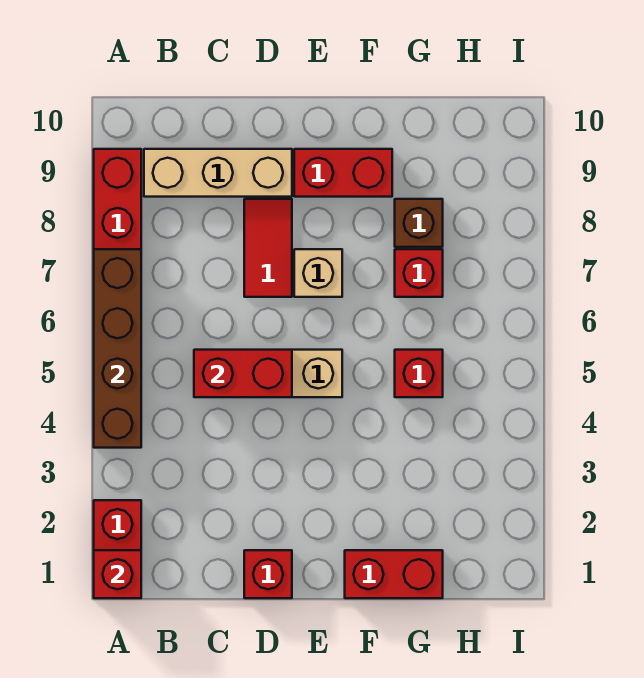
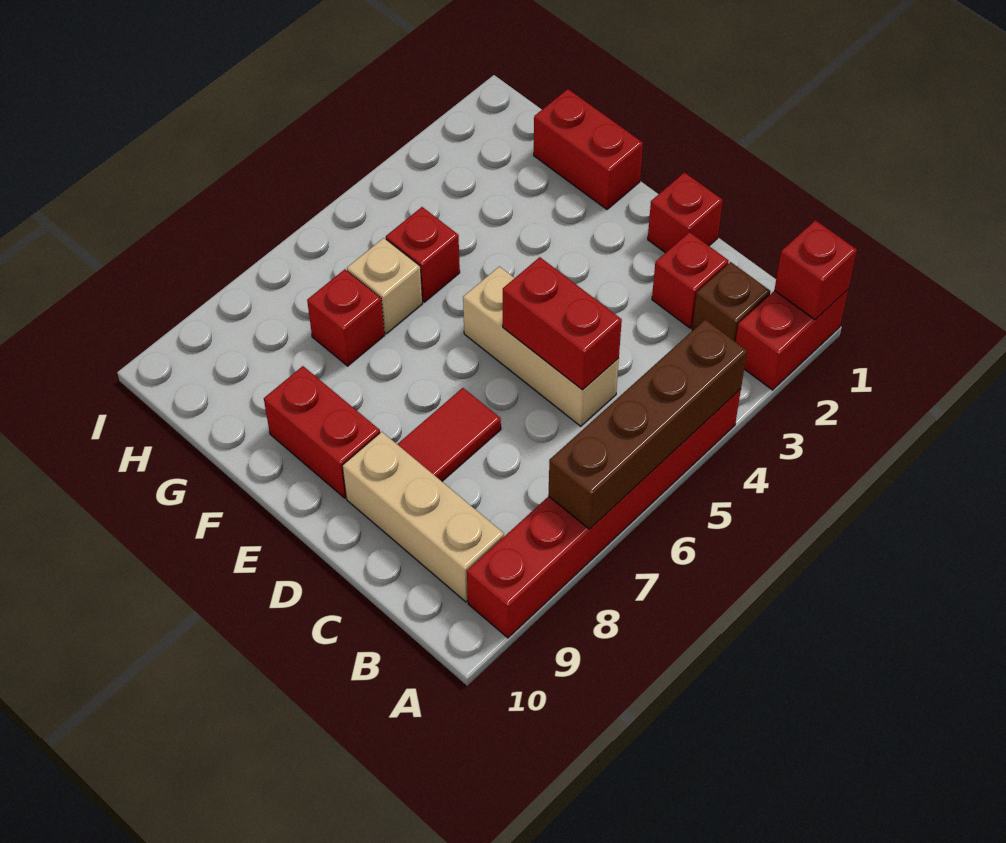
none -> red brick C2 level 1
tan brick E7 level 1 -> tan brick G6 level 1
brown brick G8 level 1 -> brown brick B2 level 1

